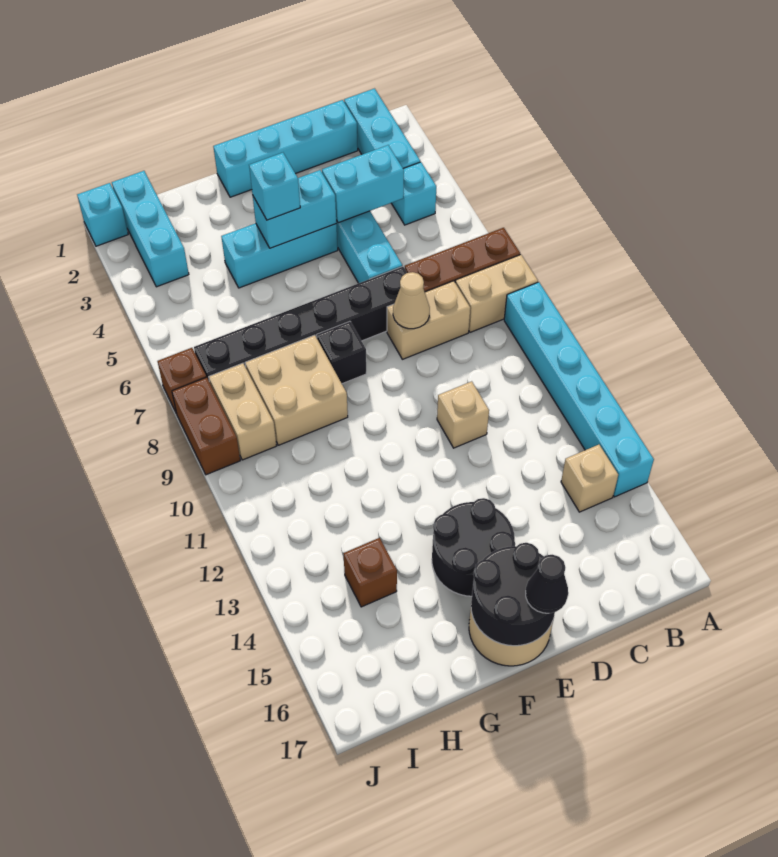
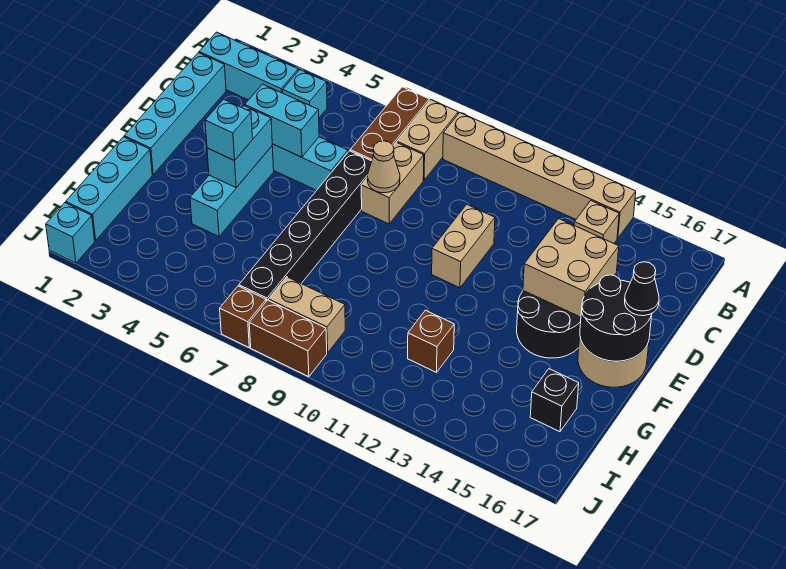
cyan brick A9:A14 level 1 -> tan brick A9:A14 level 1
cyan brick C4:D4 level 2 -> cyan brick D4:D5 level 2
tan brick D11 level 1 -> tan brick D11:E11 level 1
black brick F8 level 1 -> black brick H16 level 1
tan brick G8:H9 level 1 -> tan brick D14:E15 level 2
brown brick H14 level 1 -> brown brick H12 level 1
cyan brick I1:I3 level 1 -> cyan brick G1:I1 level 1

